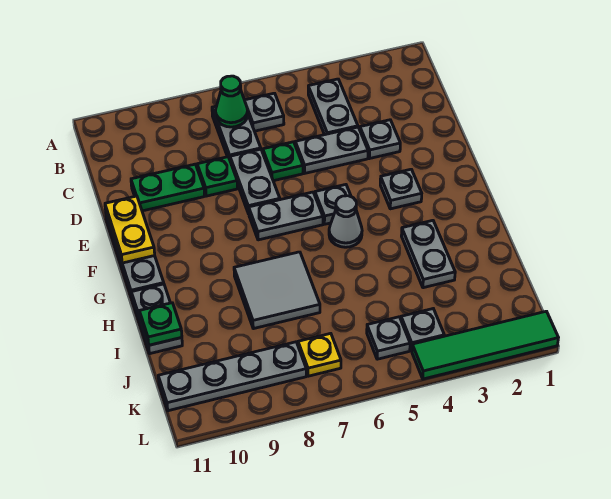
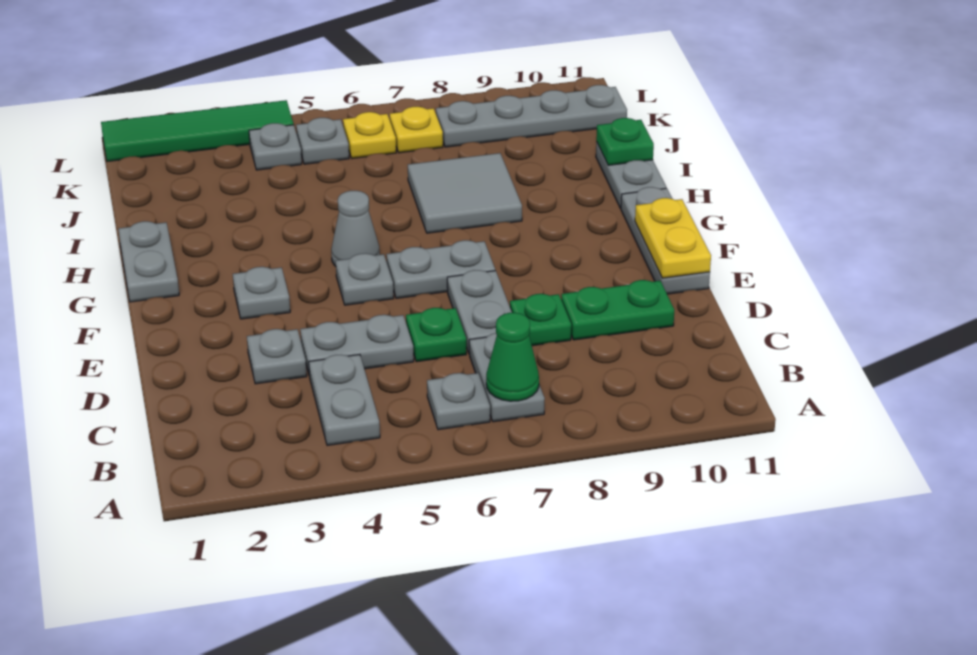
grey plate H3:I3 level 1 -> grey plate G1:H1 level 1
none -> yellow plate K6 level 1

